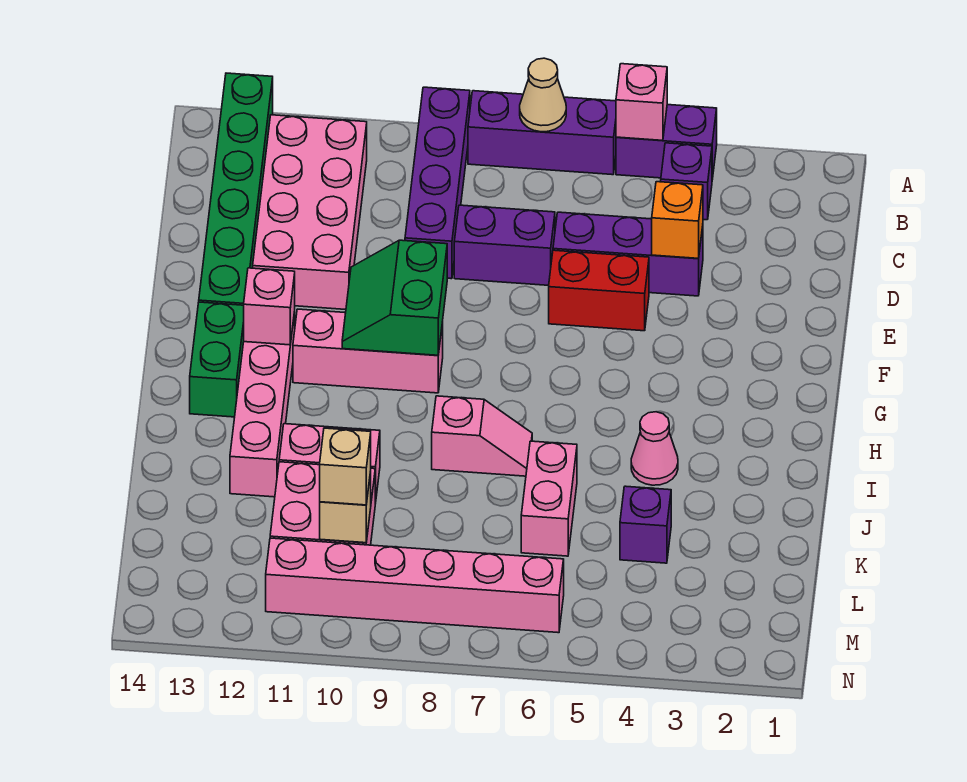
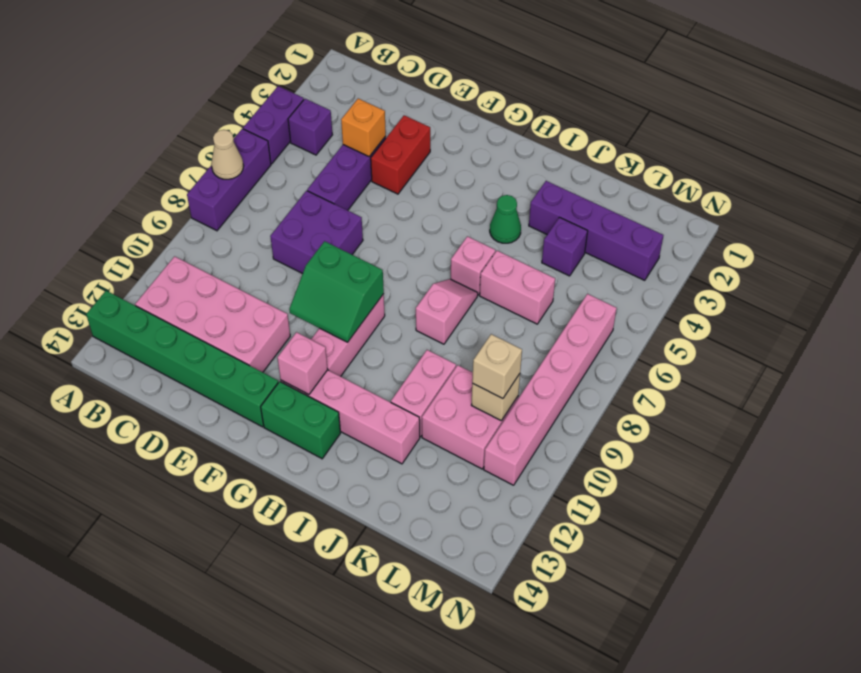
pink brick A5 level 2 -> pink brick I6 level 1
purple brick A9:D9 level 1 -> purple brick J3:M3 level 1
purple brick D7:D8 level 1 -> purple brick D7:E8 level 1
red brick E5:E6 level 1 -> red brick E3:E4 level 1
pink cone I4 level 1 -> green cone I4 level 1

